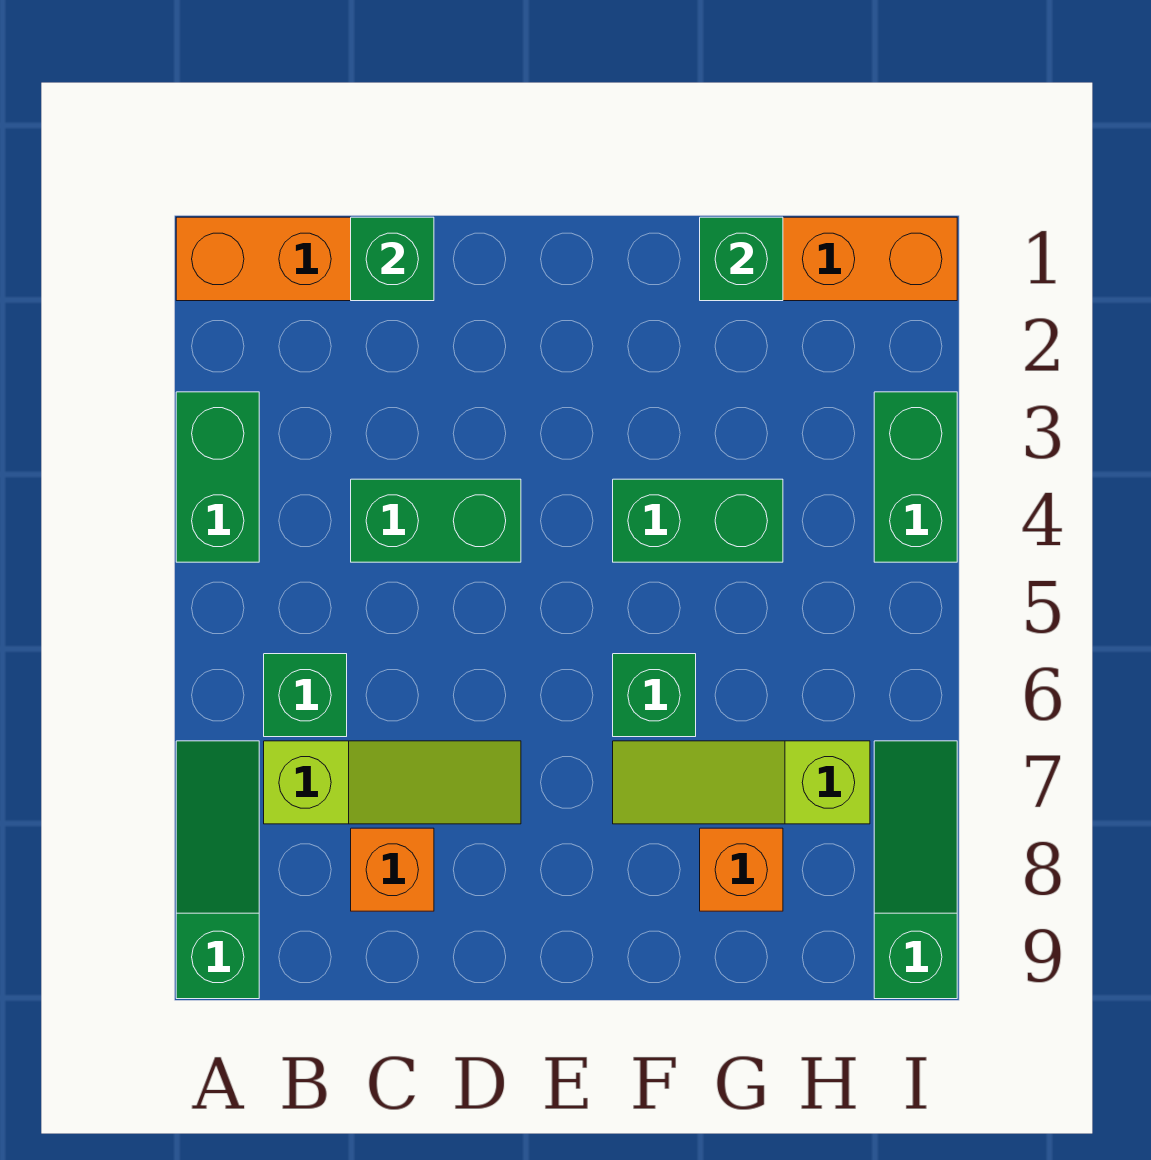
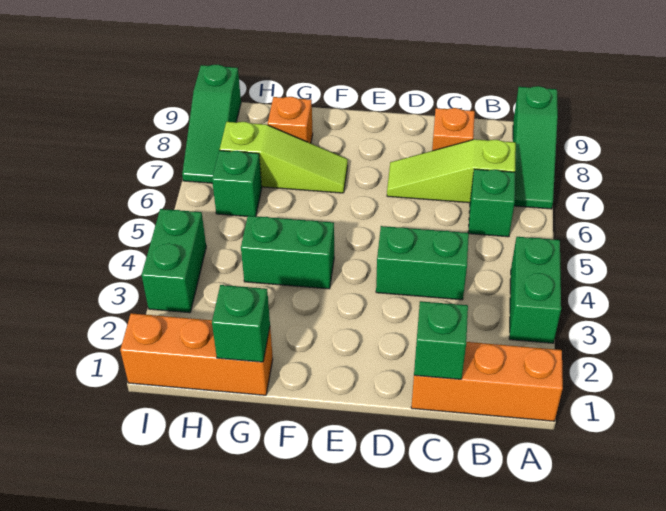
green brick F6 level 1 -> green brick H6 level 1

